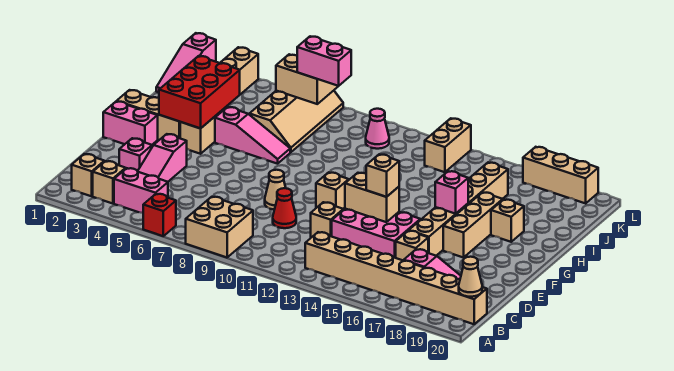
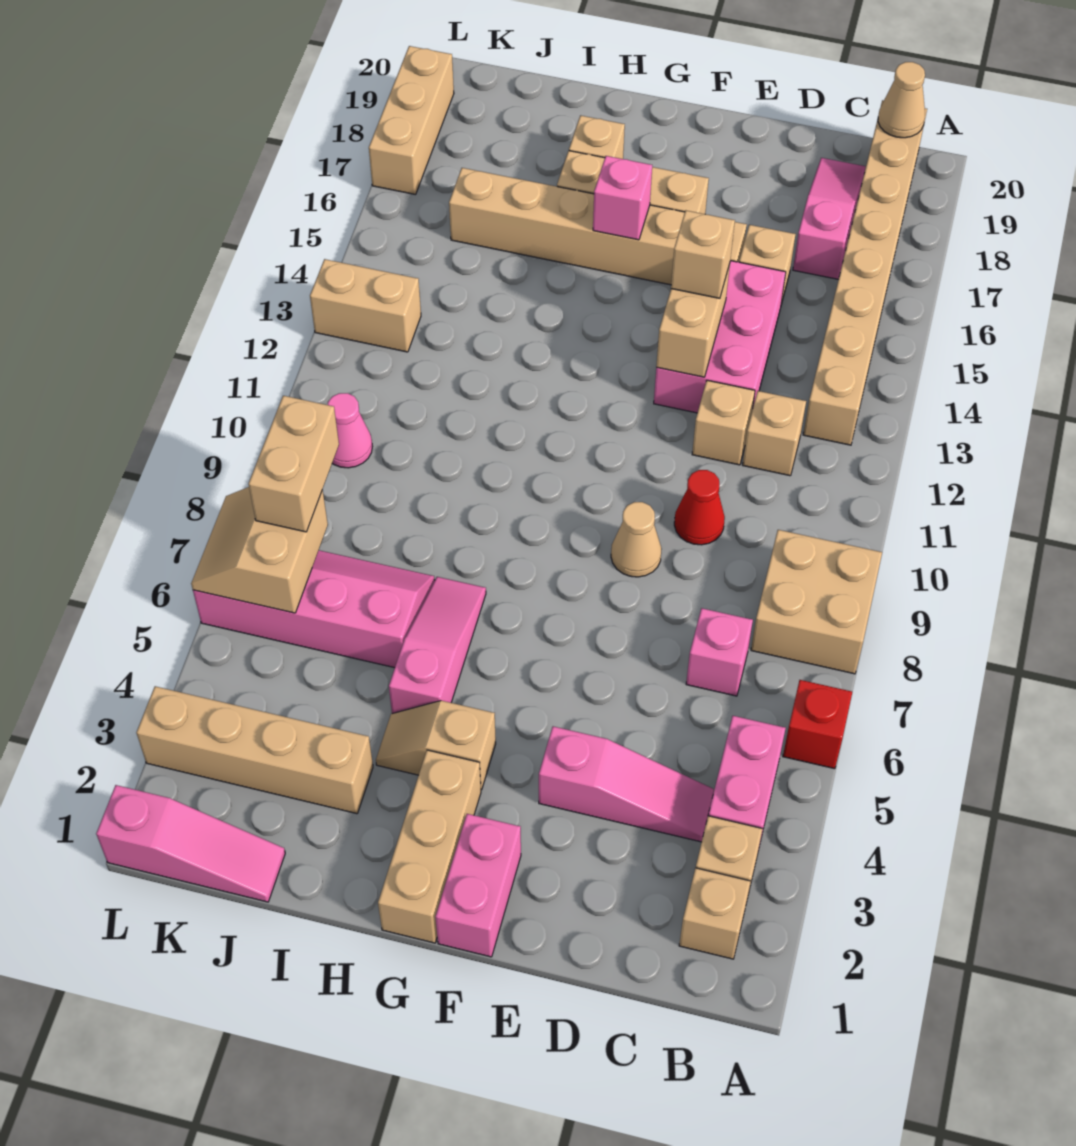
pink brick D3 level 1 -> pink brick C7 level 1
tan brick F11 level 1 -> tan brick C12 level 1
red brick G3:I4 level 2 -> none
tan slope I6:L7 level 1 top 6 -> pink slope I6:L7 level 1 top 6
pink brick K7:K8 level 3 -> tan brick K7:K8 level 3

